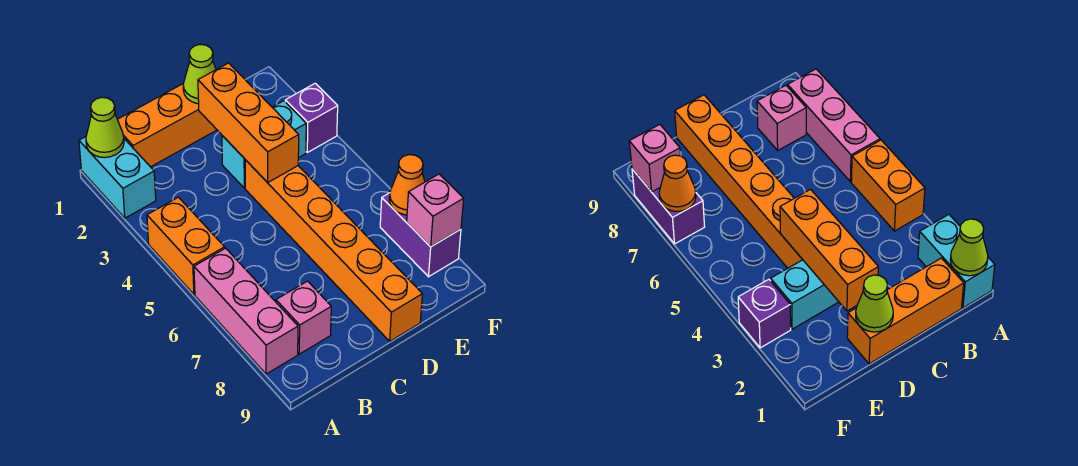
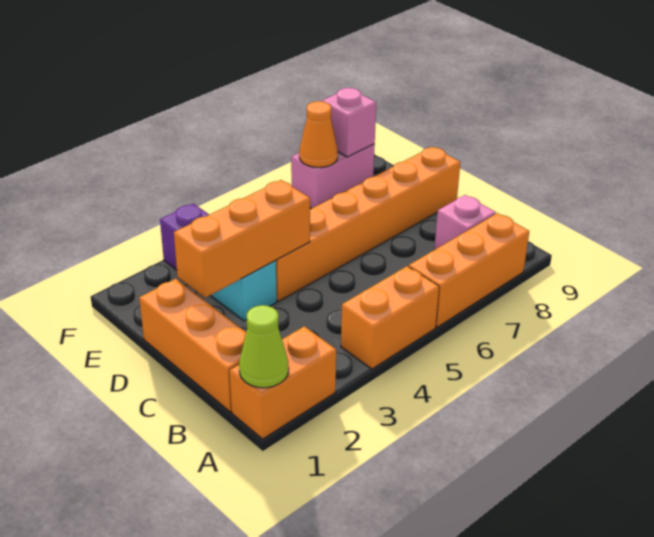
cyan brick A1:A2 level 1 -> orange brick A1:A2 level 1
pink brick A6:A8 level 1 -> orange brick A6:A8 level 1
lime cone D1 level 2 -> none
purple brick F7:F8 level 1 -> pink brick F7:F8 level 1

